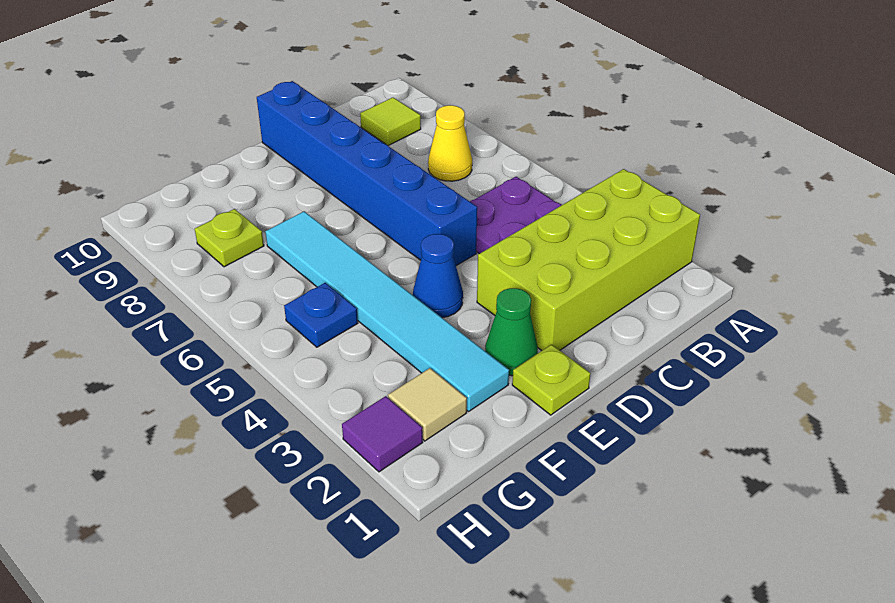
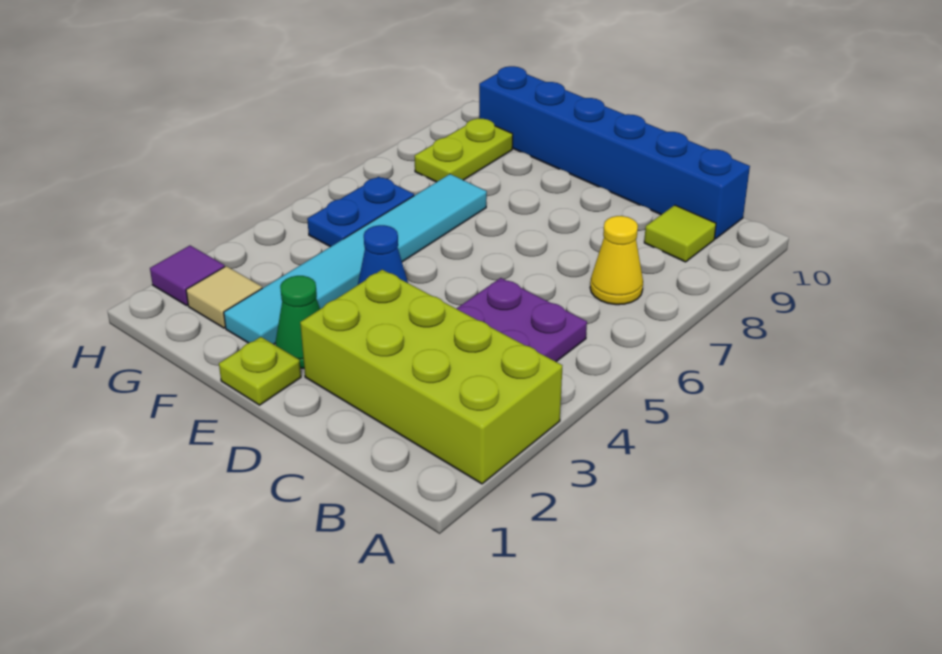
blue brick D5:D10 level 1 -> blue brick B10:G10 level 1
blue plate G5 level 1 -> blue plate G5:G6 level 1
lime plate G8 level 1 -> lime plate G8:G9 level 1

